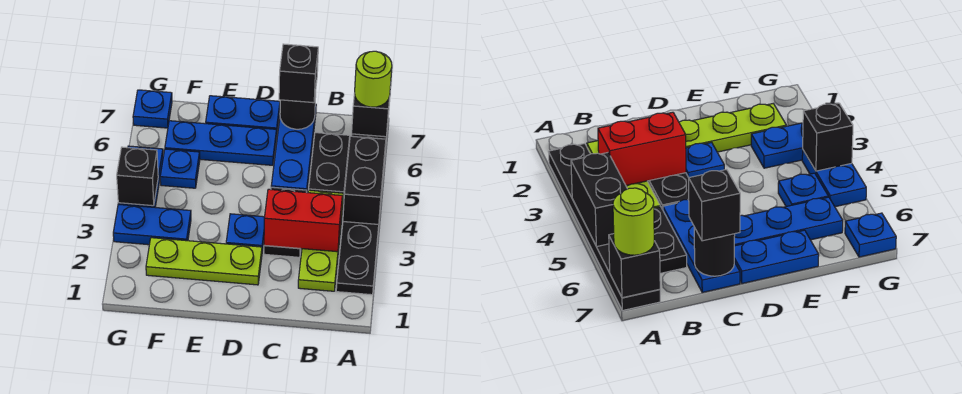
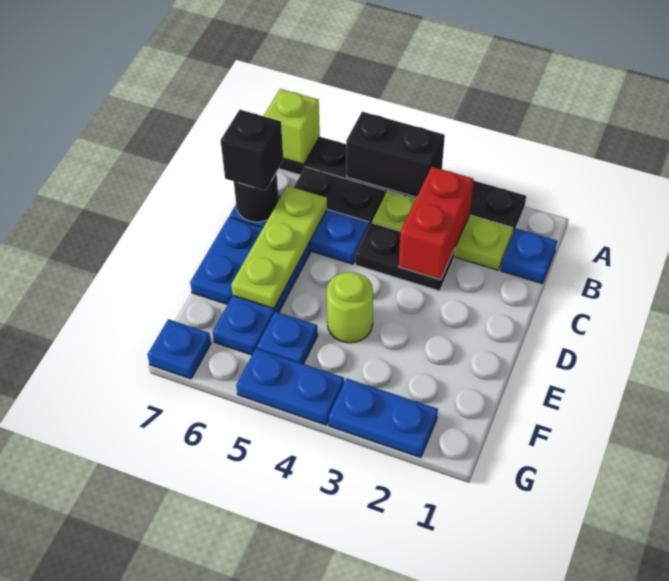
black brick A7 level 2 -> lime brick A7 level 2
lime round brick A7 level 3 -> lime round brick E4 level 1
lime plate D2:F2 level 1 -> lime plate C6:E6 level 2
blue plate D3 level 1 -> blue plate B1 level 1
blue plate F3:G3 level 1 -> blue plate G2:G3 level 1
black brick G4 level 2 -> none

